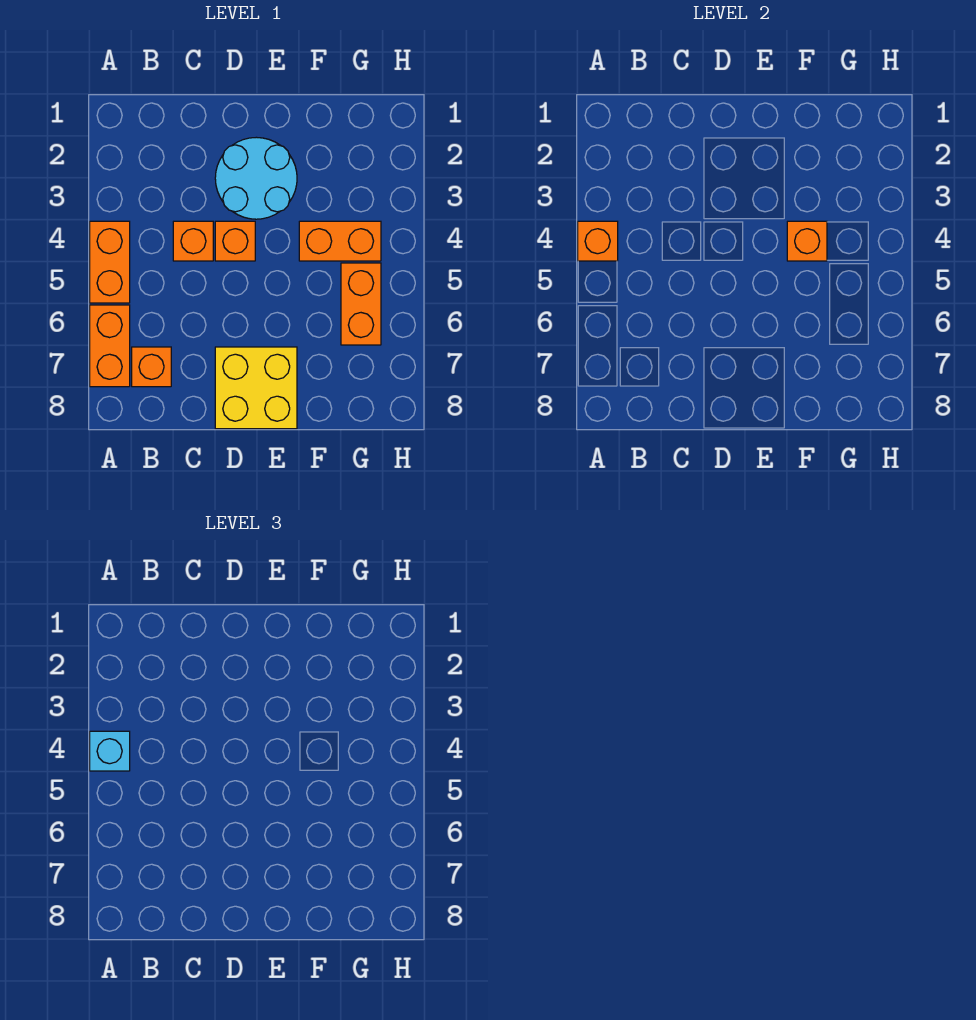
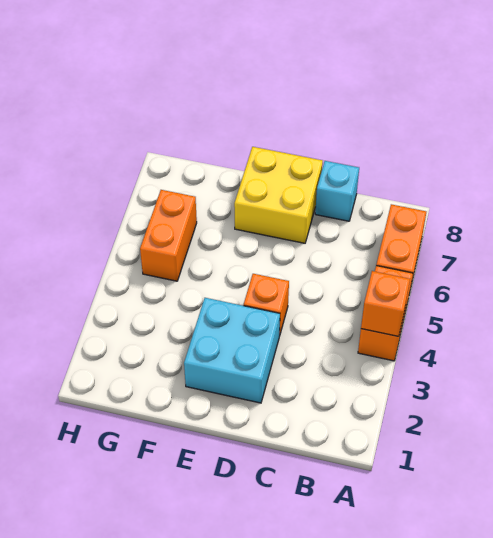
cyan brick A4 level 3 -> cyan brick C8 level 1
orange brick B7 level 1 -> none
orange brick C4 level 1 -> none
cyan round brick D2:E3 level 1 -> cyan brick D2:E3 level 1
orange brick F4:G4 level 1 -> none
orange brick F4 level 2 -> none

